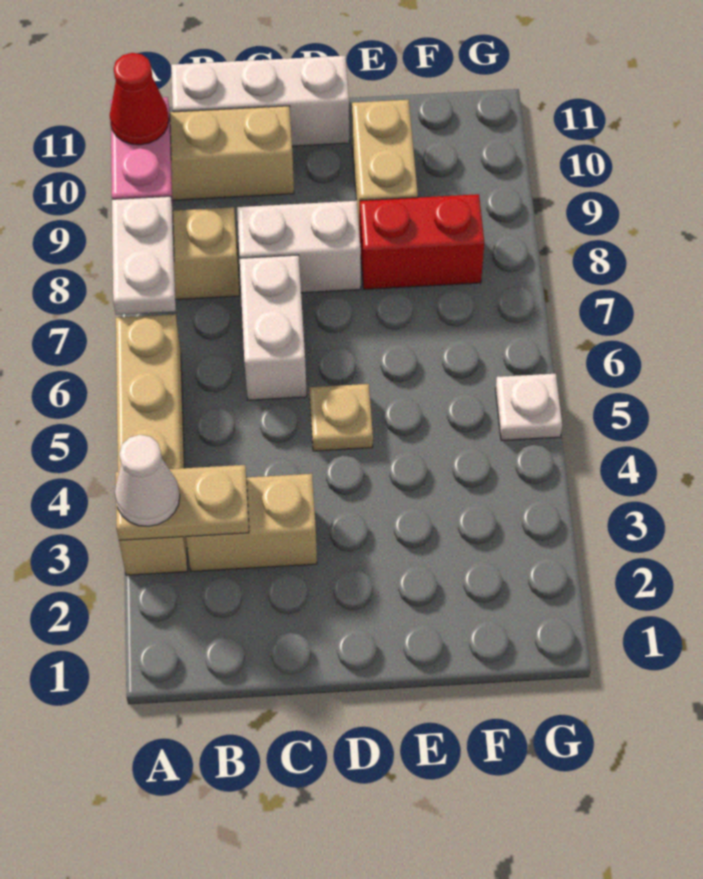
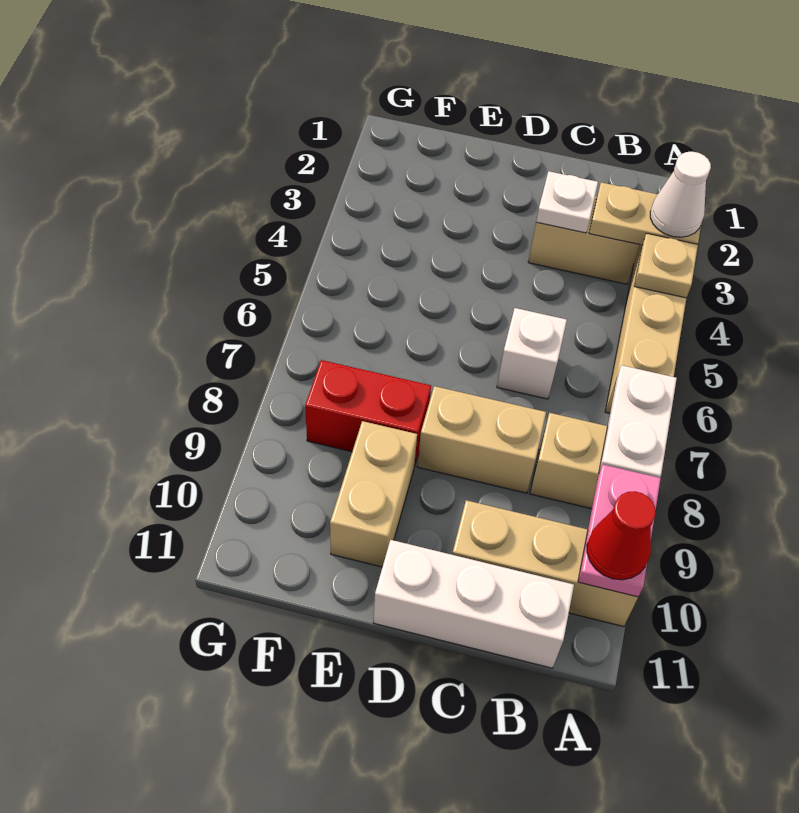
white brick C6:C7 level 1 -> white brick C6 level 1
white brick C8:D8 level 1 -> tan brick C8:D8 level 1
tan plate D5 level 1 -> tan plate A4 level 2
white plate G5 level 1 -> white plate C3 level 2

